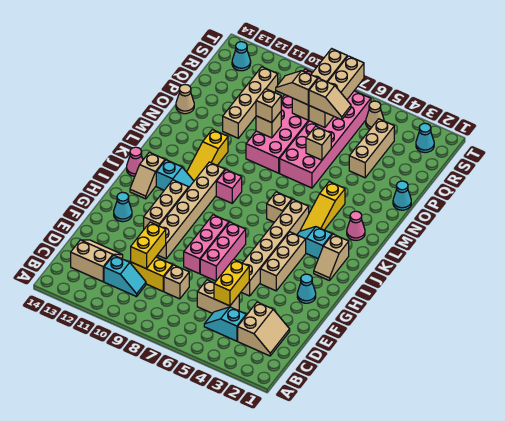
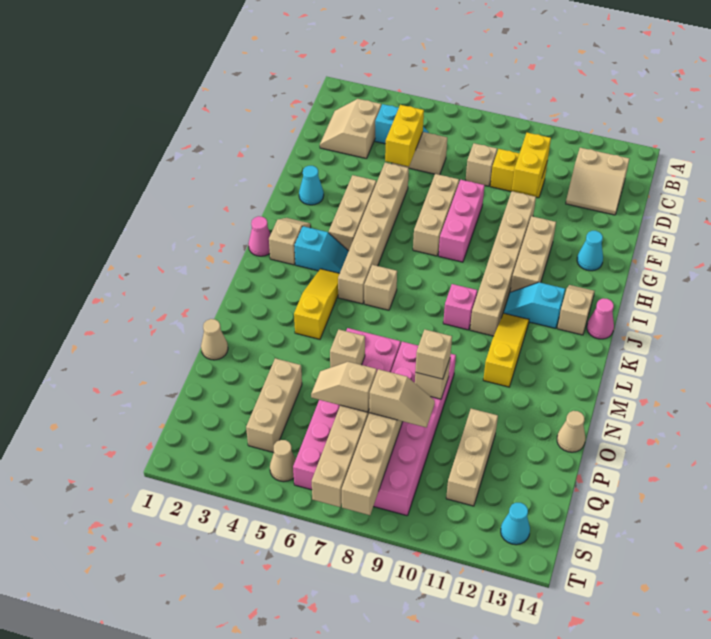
cyan slope C10:C11 level 1 top 11 -> none
pink brick F7:H7 level 1 -> tan brick F7:H7 level 1
pink cone L2 level 1 -> pink cone J1 level 1
cyan cone O1 level 1 -> tan cone O1 level 1
tan brick O11:R11 level 1 -> tan brick P11:R11 level 1
cyan cone S2 level 1 -> none

